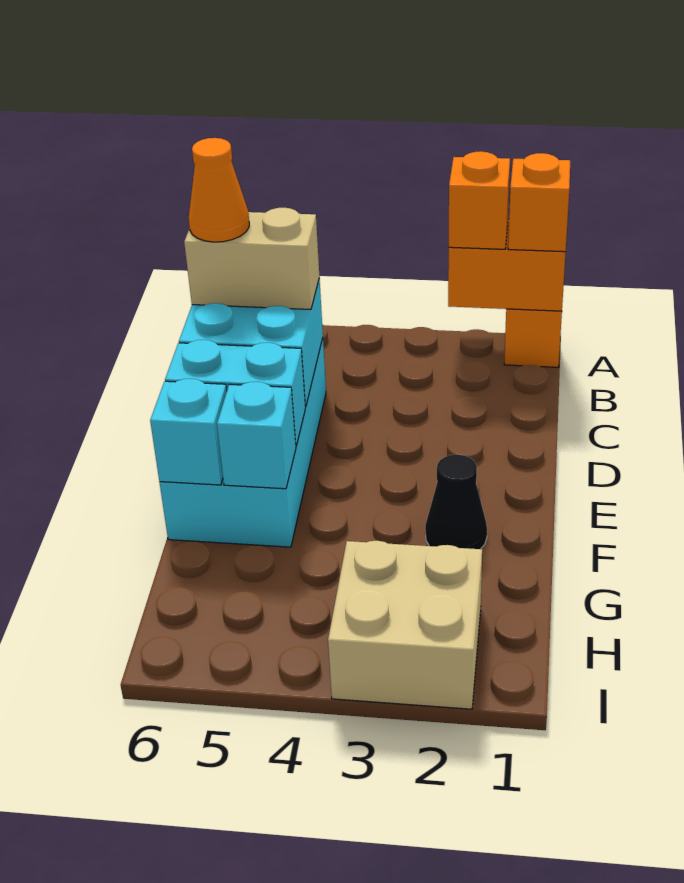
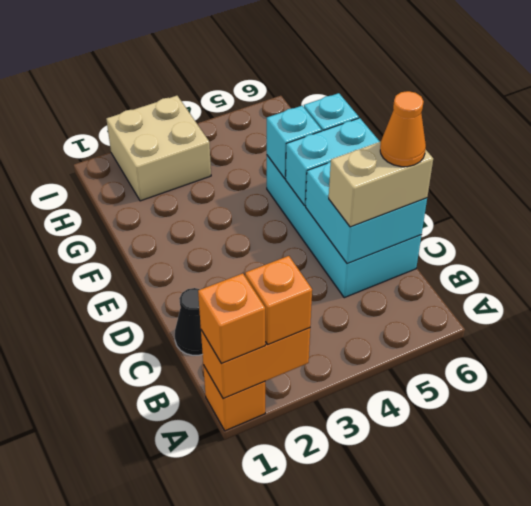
black cone F2 level 1 -> black cone C1 level 1

